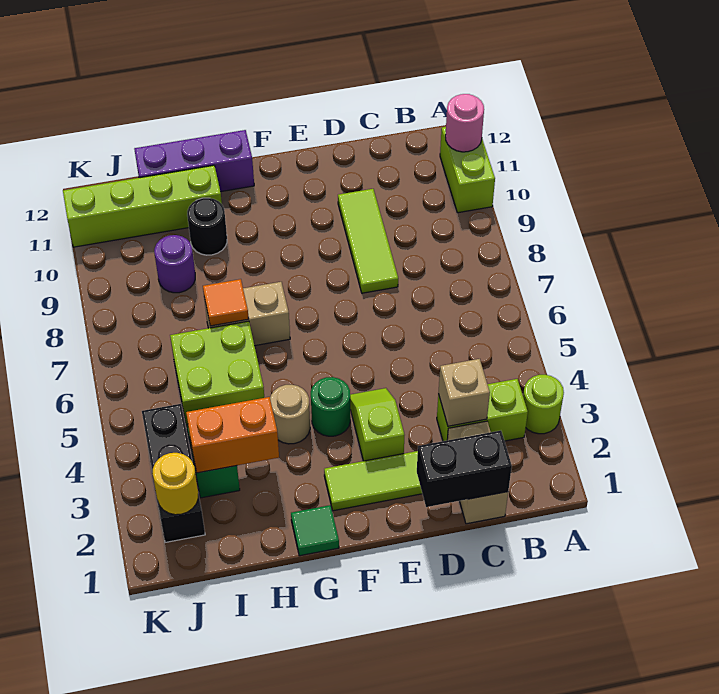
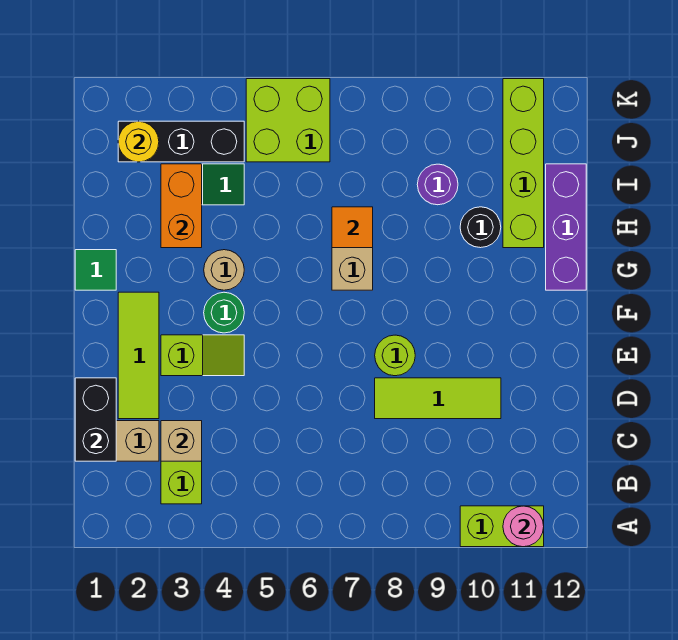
lime round brick A3 level 1 -> lime round brick E8 level 1
lime brick H5:I6 level 1 -> lime brick J5:K6 level 1

